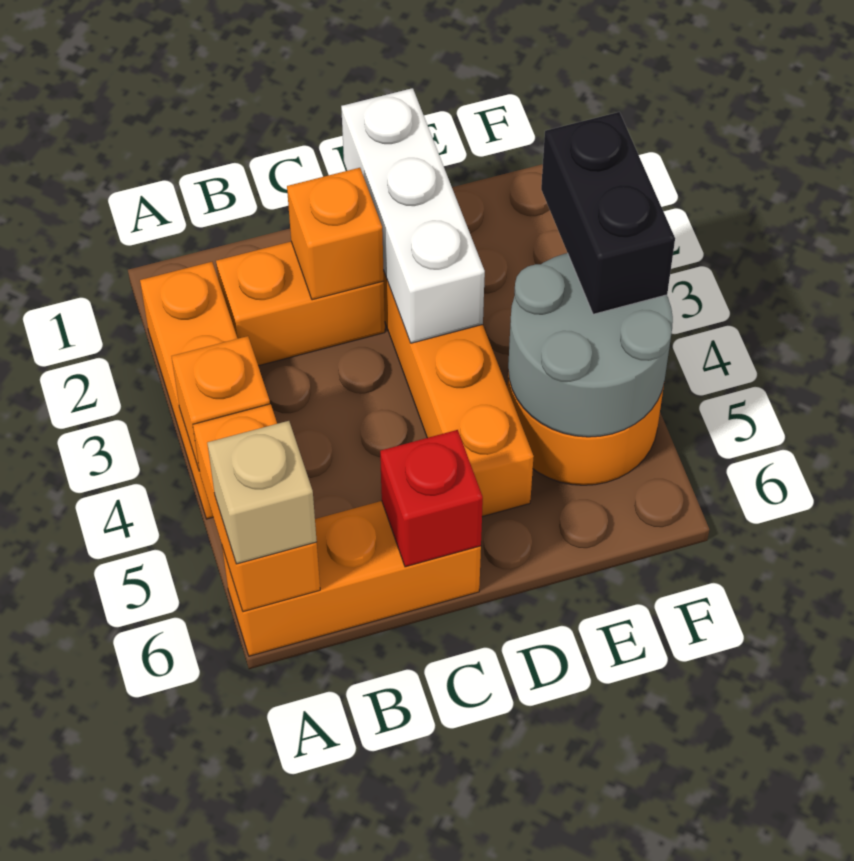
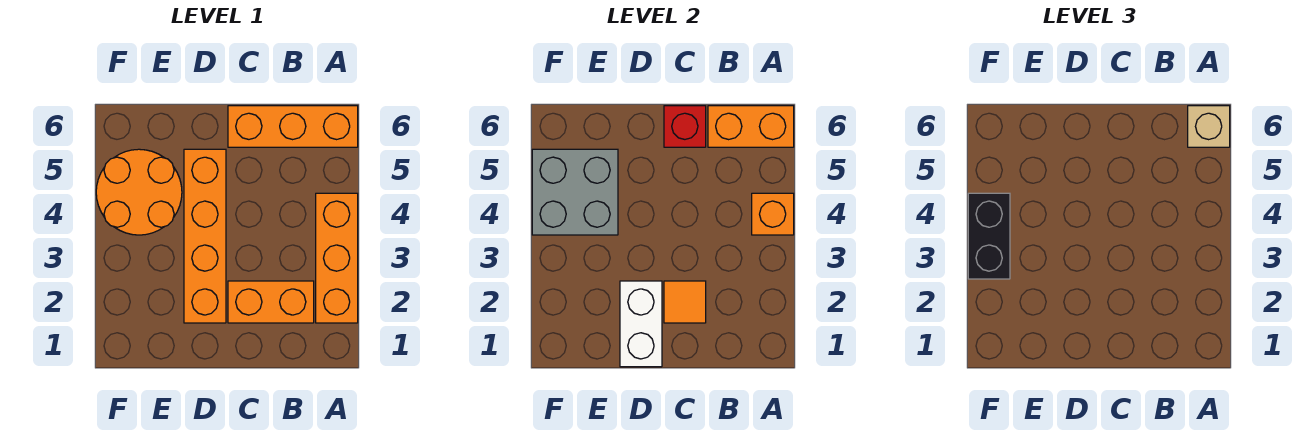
orange brick A5:A6 level 2 -> orange brick A6:B6 level 2
orange brick C2 level 2 -> orange tile C2 level 2
white brick D1:D3 level 2 -> white brick D1:D2 level 2
grey round brick E4:F5 level 2 -> grey brick E4:F5 level 2

